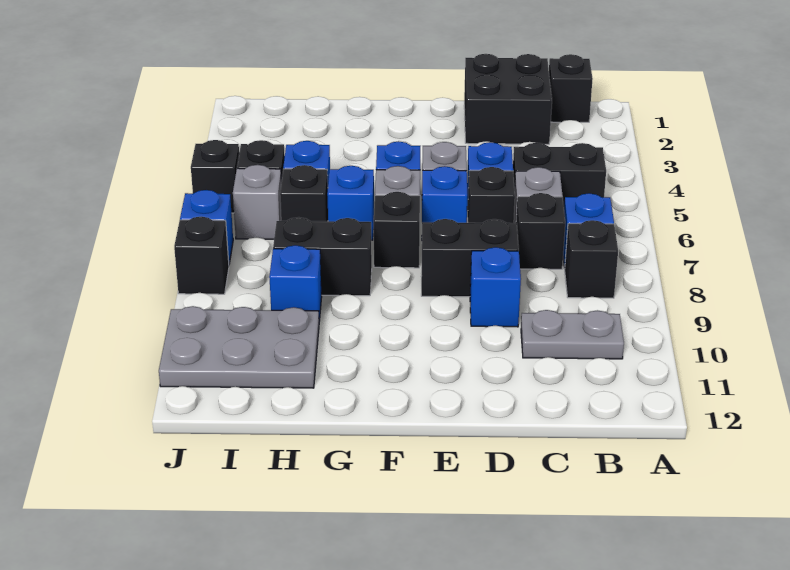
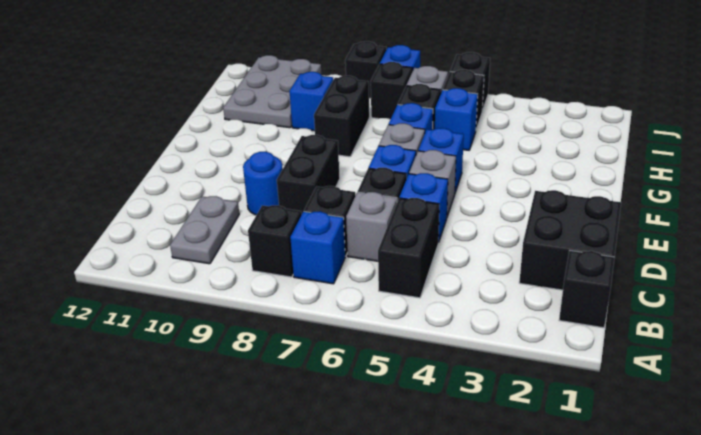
blue brick D9 level 1 -> blue round brick D9 level 1
black brick F7 level 1 -> black brick I7 level 1

